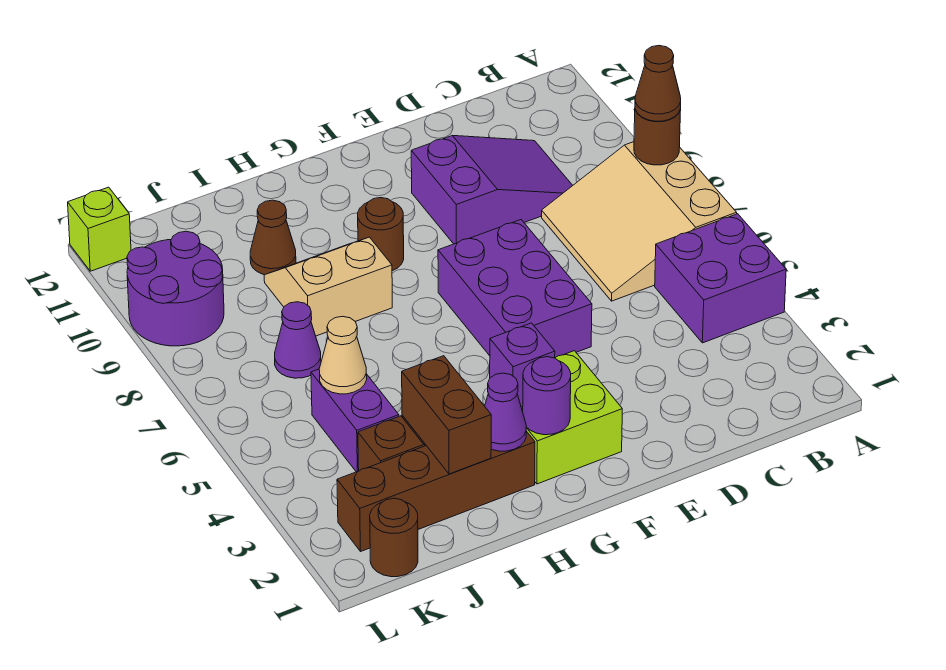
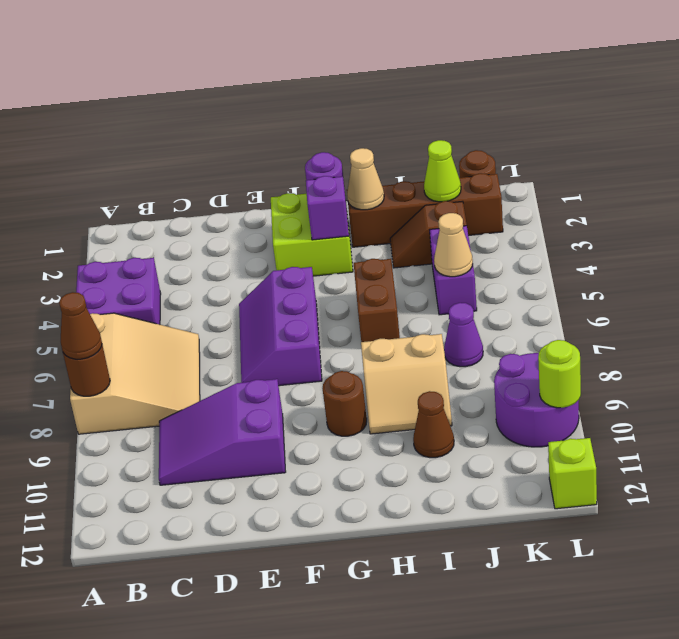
purple brick E5:F7 level 1 -> purple slope E5:F7 level 1 top F
purple cone H2 level 2 -> tan cone H2 level 2
brown brick I2:I3 level 2 -> brown brick H5:H6 level 1
none -> lime cone J2 level 2
none -> lime round brick L10 level 2

